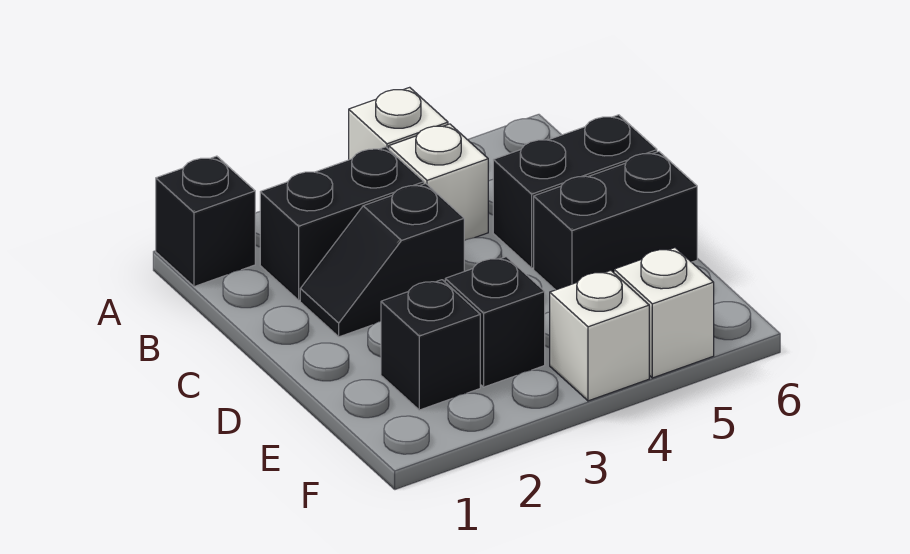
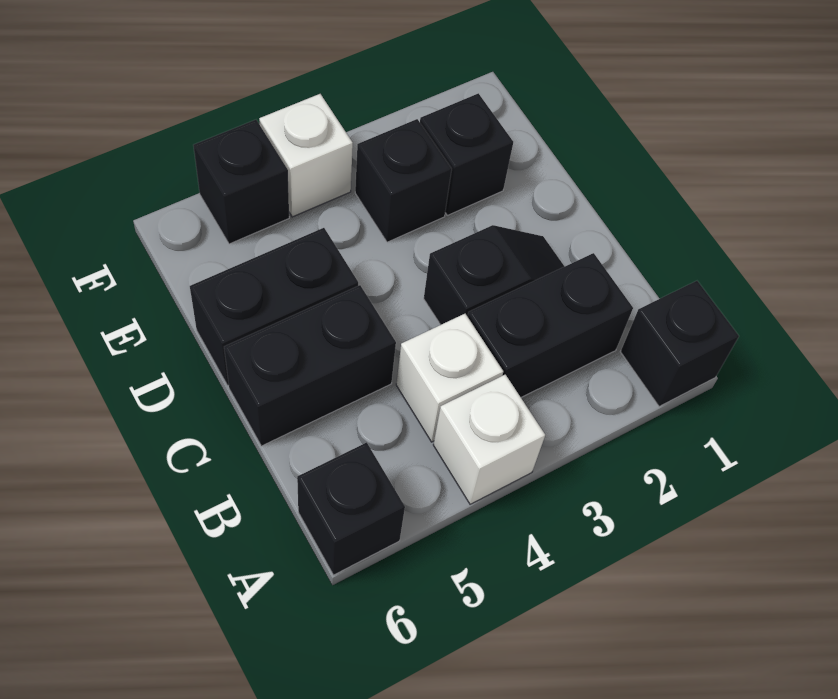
none -> black brick A6 level 1
white brick F5 level 1 -> black brick F5 level 1

